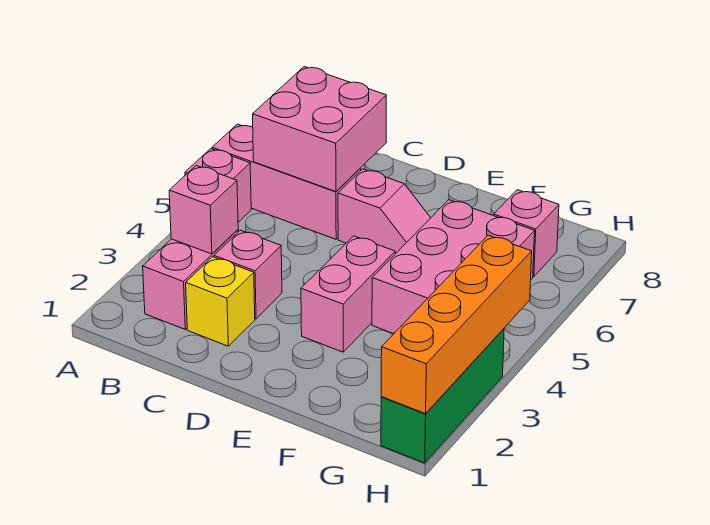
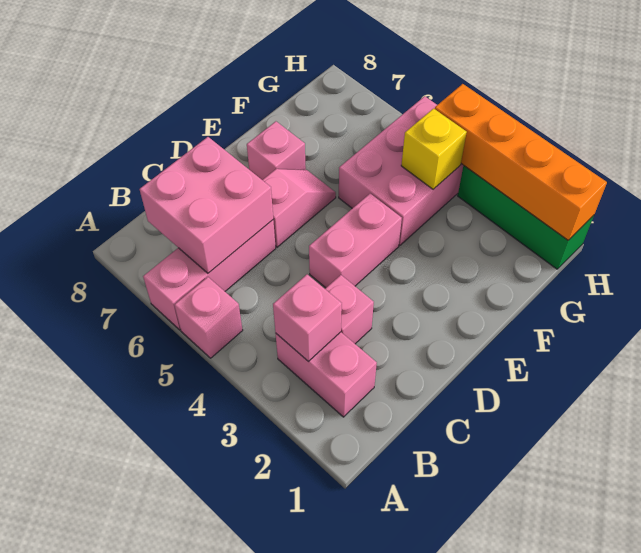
yellow brick C2 level 1 -> yellow brick G4 level 2
pink brick E3:E4 level 1 -> pink brick D4:E4 level 1
pink brick F4:G6 level 1 -> pink brick F4:H5 level 1
pink brick G7 level 1 -> pink brick E7 level 1

